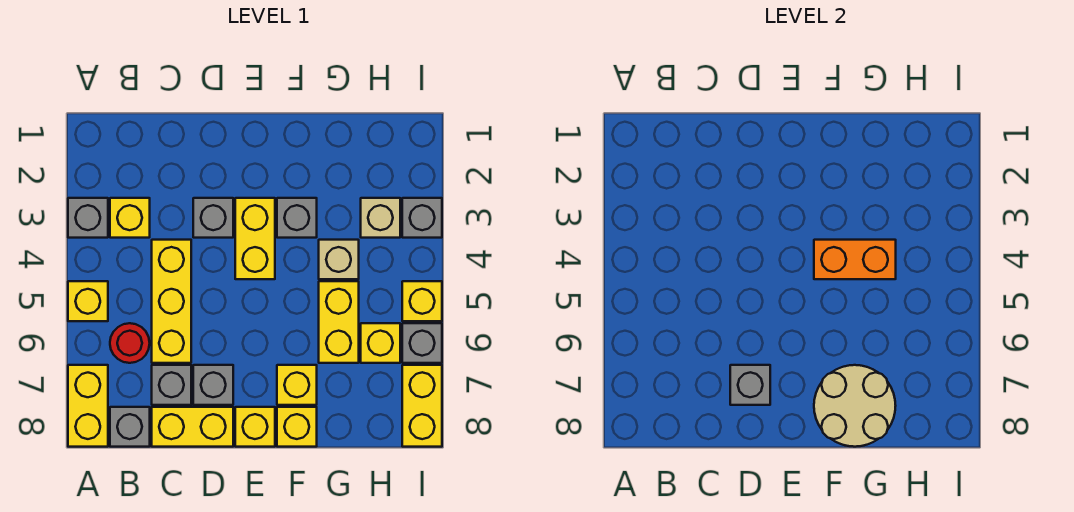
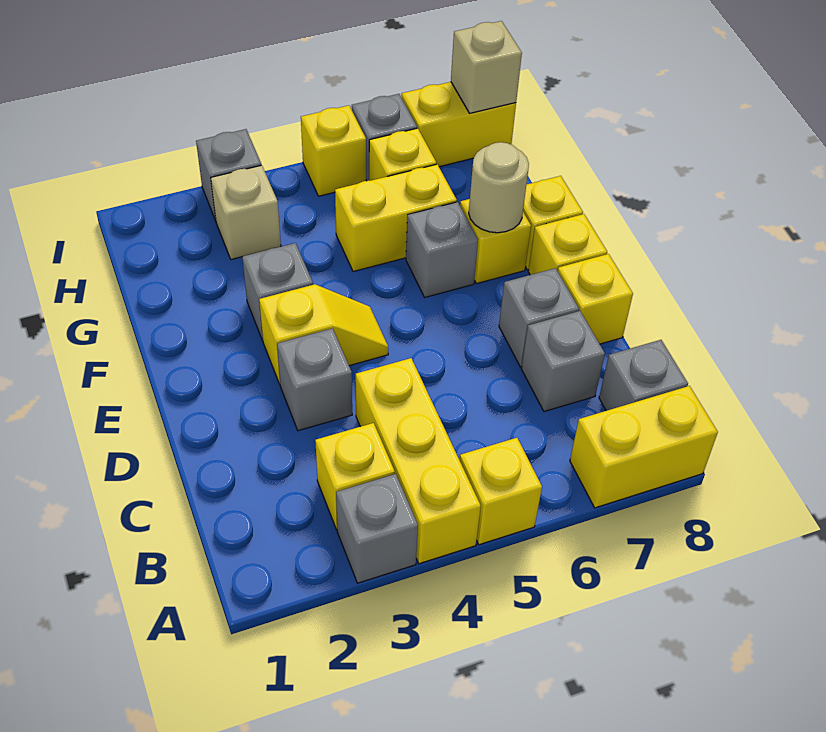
red round brick B6 level 1 -> none
yellow brick C4:C6 level 1 -> yellow brick A4:C4 level 1
yellow brick C8:D8 level 1 -> yellow brick D8 level 1
grey brick D7 level 2 -> grey brick F6 level 1
yellow brick E3:E4 level 1 -> yellow slope E3:E4 level 1 top 3
orange brick F4:G4 level 2 -> none
tan round brick F7:G8 level 2 -> tan round brick F7 level 2
tan brick G4 level 1 -> tan brick I8 level 2

